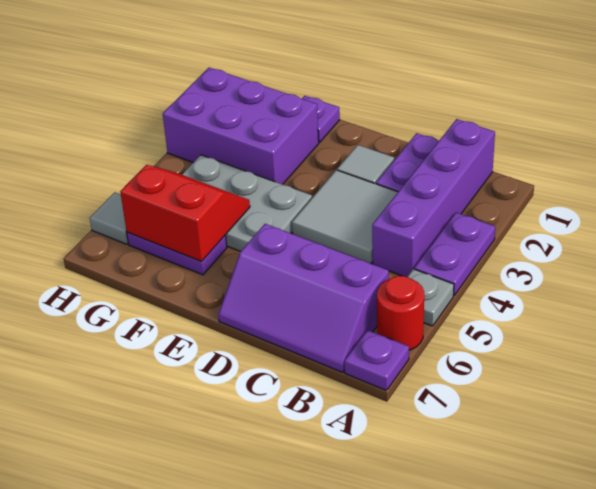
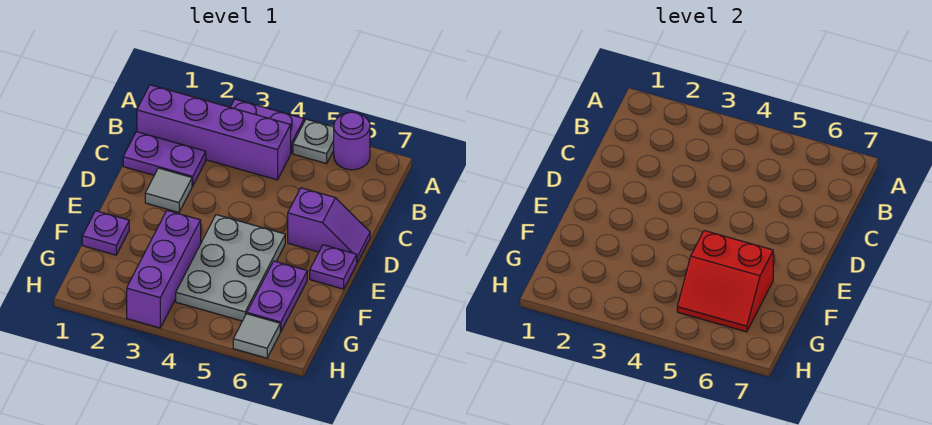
red round brick A6 level 1 -> purple round brick A6 level 1
purple plate A7 level 1 -> purple plate E7 level 1
purple slope B6:D7 level 1 top 6 -> purple slope D6:D7 level 1 top 6
grey tile C3:D4 level 1 -> none
purple brick F2:H3 level 1 -> purple brick F3:H3 level 1
red slope F5:G6 level 2 top 6 -> red slope F5:G6 level 2 top F

